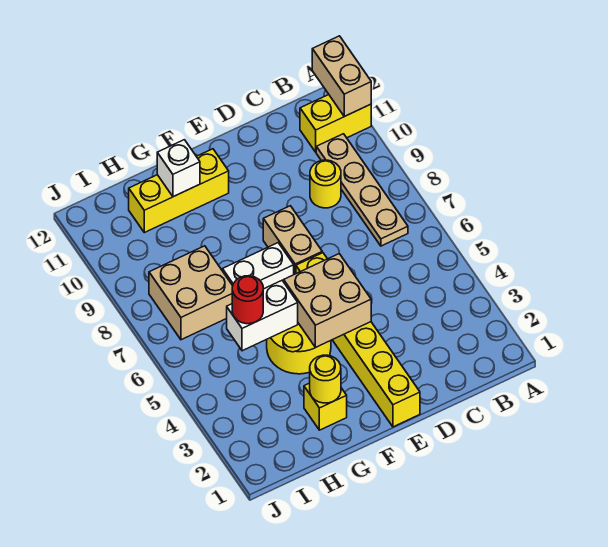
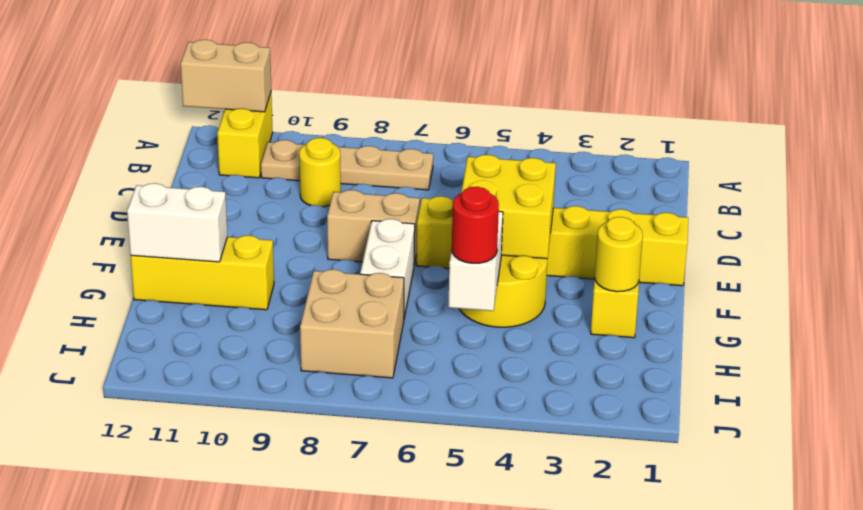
tan brick E4:F5 level 2 -> yellow brick E4:F5 level 2
yellow brick F11:H11 level 1 -> yellow brick G10:G12 level 1
white brick G11 level 2 -> white brick G11:G12 level 2

